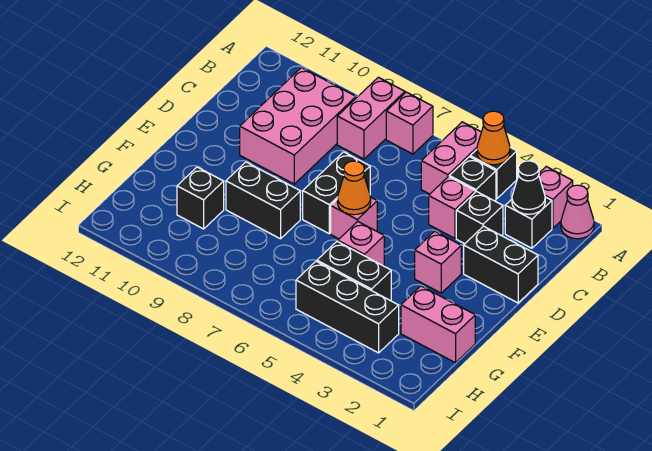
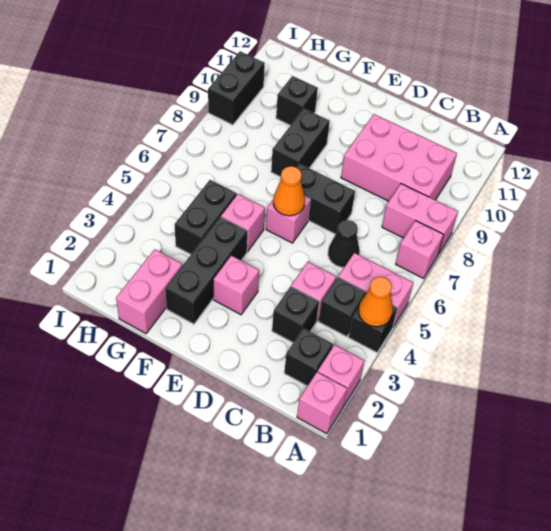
pink cone A1 level 1 -> pink brick A1 level 1
black cone B2 level 2 -> black cone C6 level 1
black brick D1:D2 level 1 -> black brick I9:I10 level 1
black brick H3:H5 level 1 -> black brick F2:F4 level 1

